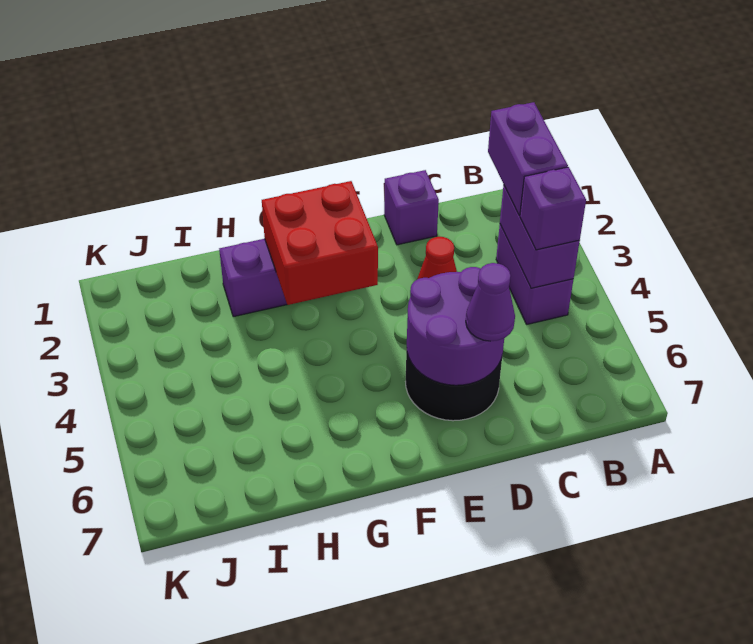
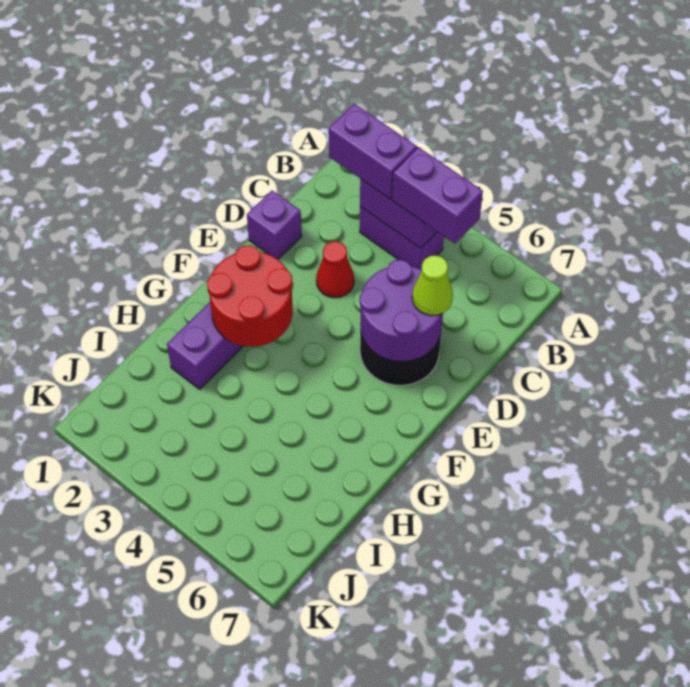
purple brick B4 level 3 -> purple brick B4:B5 level 3
purple cone D6 level 3 -> lime cone D6 level 3
red brick F2:G3 level 2 -> red round brick F2:G3 level 2

